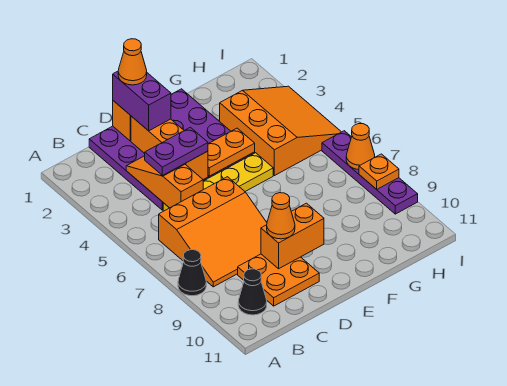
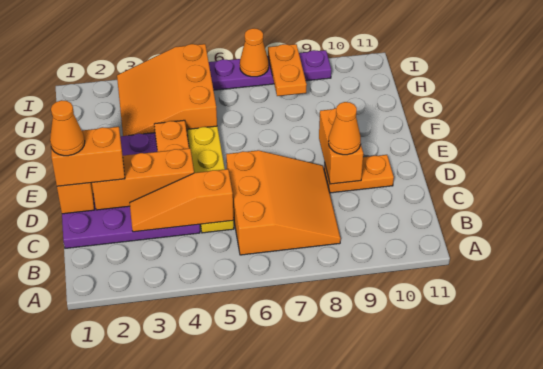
black cone A8 level 1 -> none
black cone B10 level 1 -> none
purple plate C4:D4 level 3 -> none
orange plate C9:D10 level 1 -> orange plate D9:D10 level 1
purple brick D1:D2 level 3 -> orange brick D1:D2 level 3
orange slope G3:I5 level 1 top G -> orange slope G3:I5 level 1 top 5
orange plate I8 level 2 -> orange plate H8:I8 level 2

